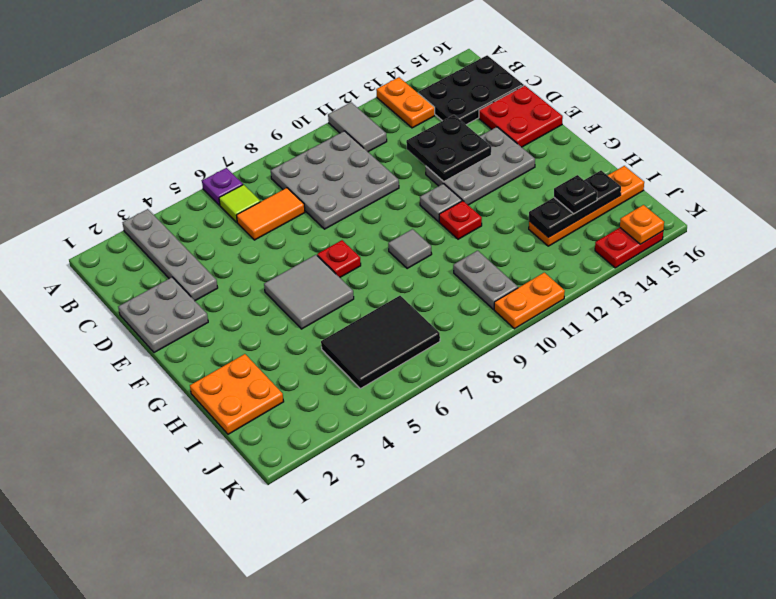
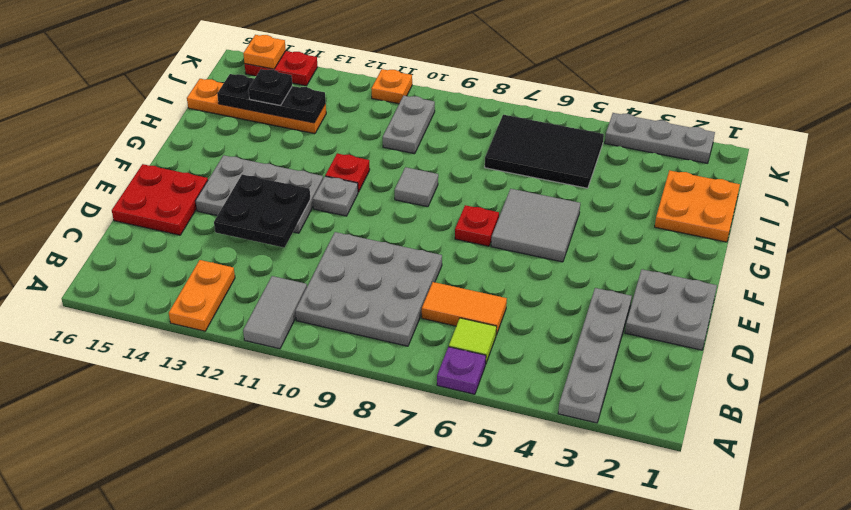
black plate B14:C16 level 1 -> none
none -> grey plate K2:K4 level 1
orange plate K10:K11 level 1 -> orange plate K11 level 1

